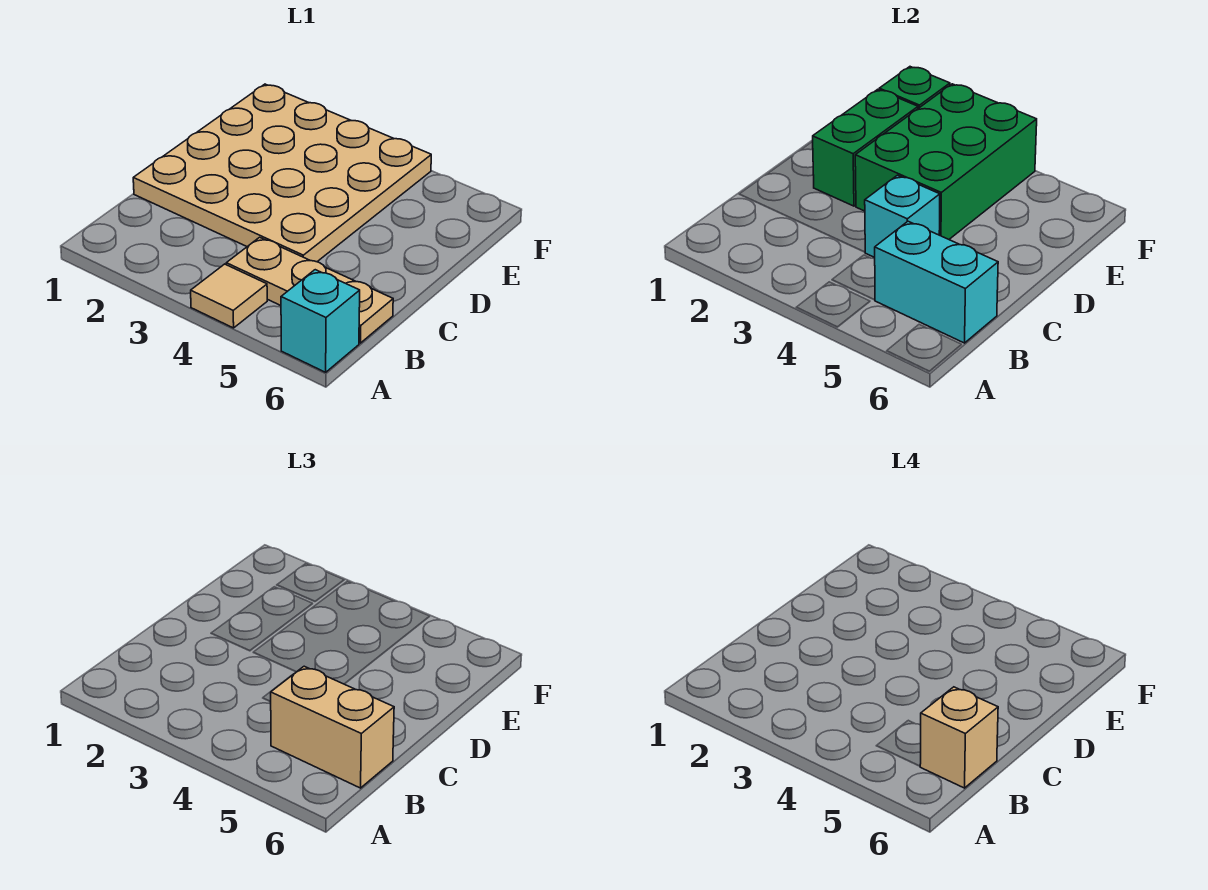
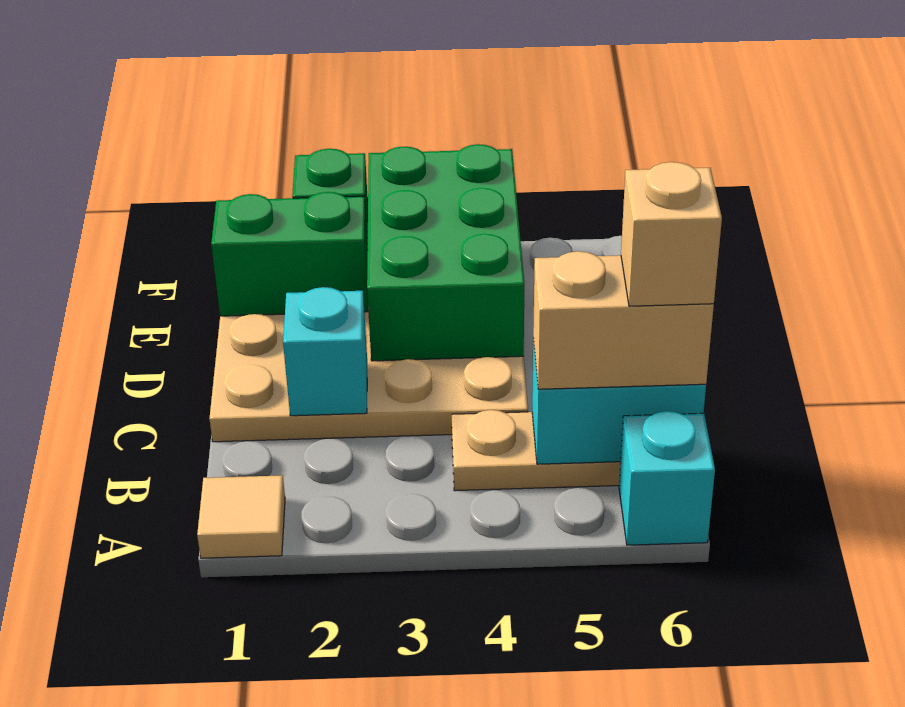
tan tile A4 level 1 -> tan tile A1 level 1
cyan brick C4 level 2 -> cyan brick C2 level 2
green brick D2:E2 level 2 -> green brick E1:E2 level 2

